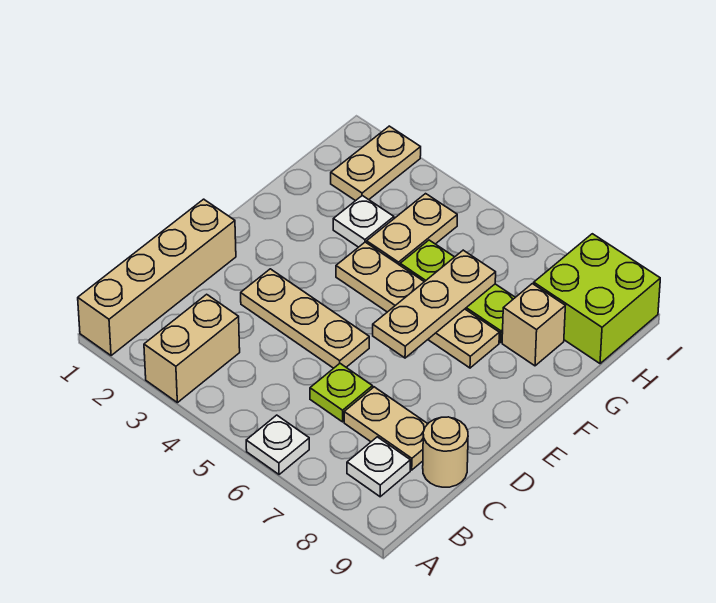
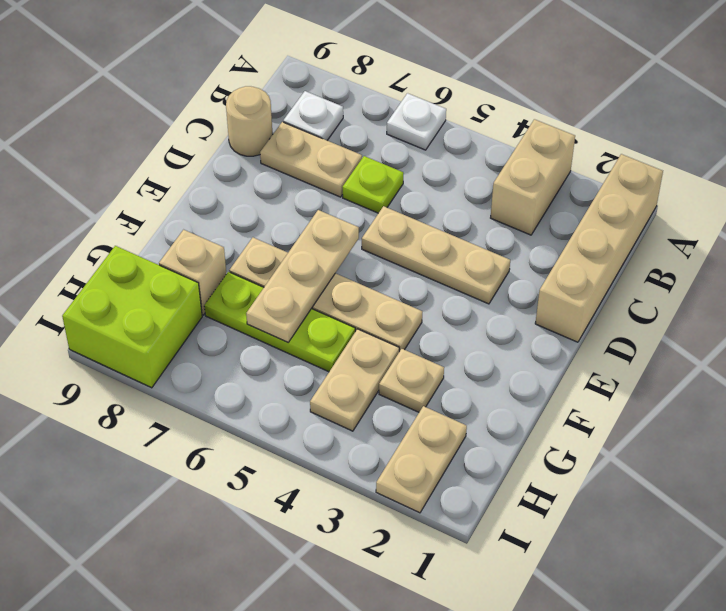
white plate G3 level 1 -> tan plate G3 level 1

